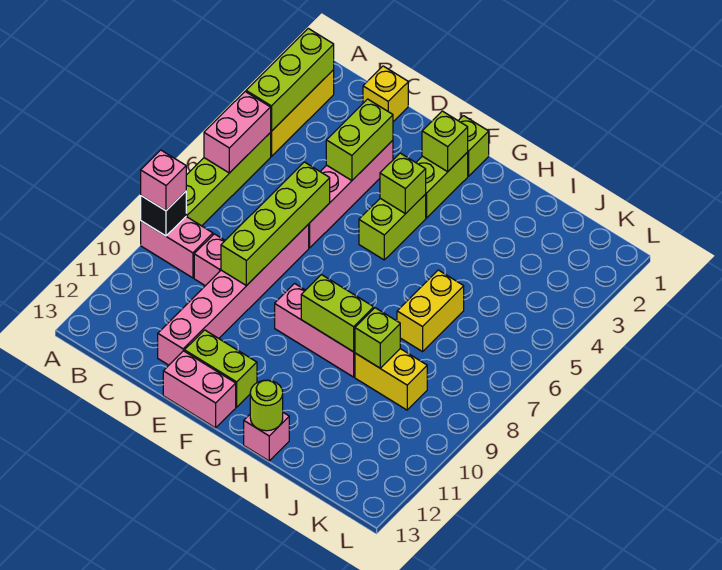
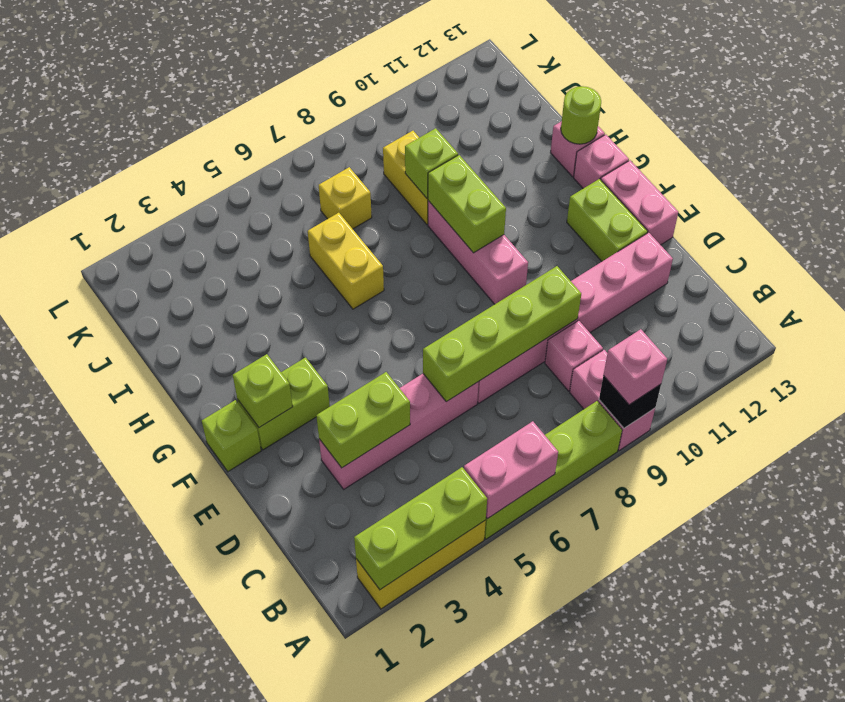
yellow brick C1 level 1 -> yellow brick J7 level 1
lime brick F4:F5 level 1 -> none
lime brick F4 level 2 -> none
none -> pink brick G13 level 1
yellow brick I6:I7 level 1 -> yellow brick H6:I6 level 1

